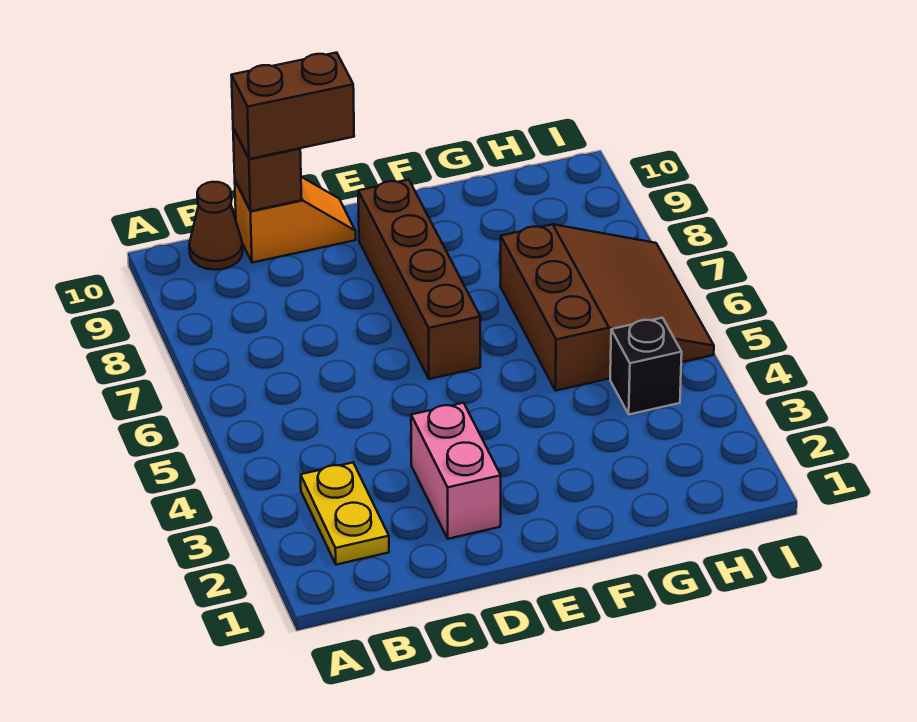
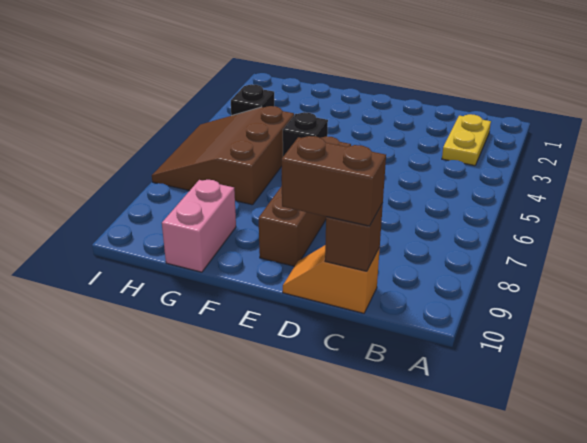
brown cone B10 level 1 -> none
pink brick D2:D3 level 1 -> pink brick G9:G10 level 1
none -> black brick F5 level 1

